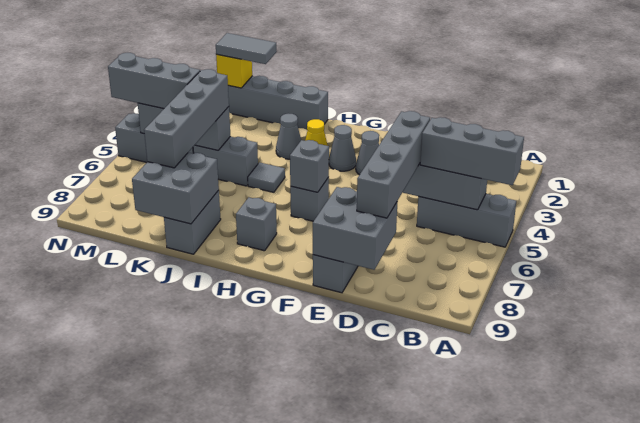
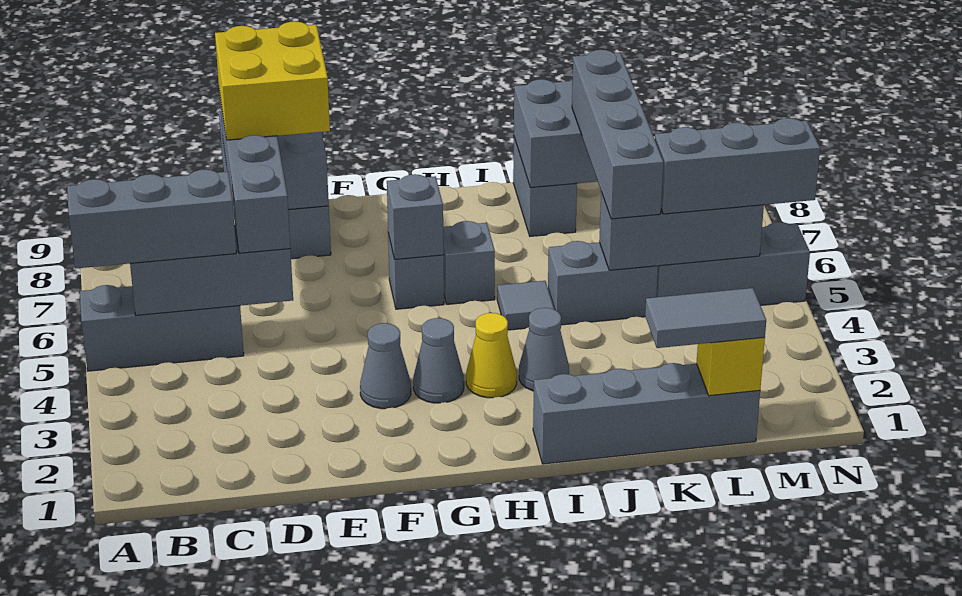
none -> yellow brick D7:E8 level 4
grey brick H8 level 1 -> grey brick H6 level 1

